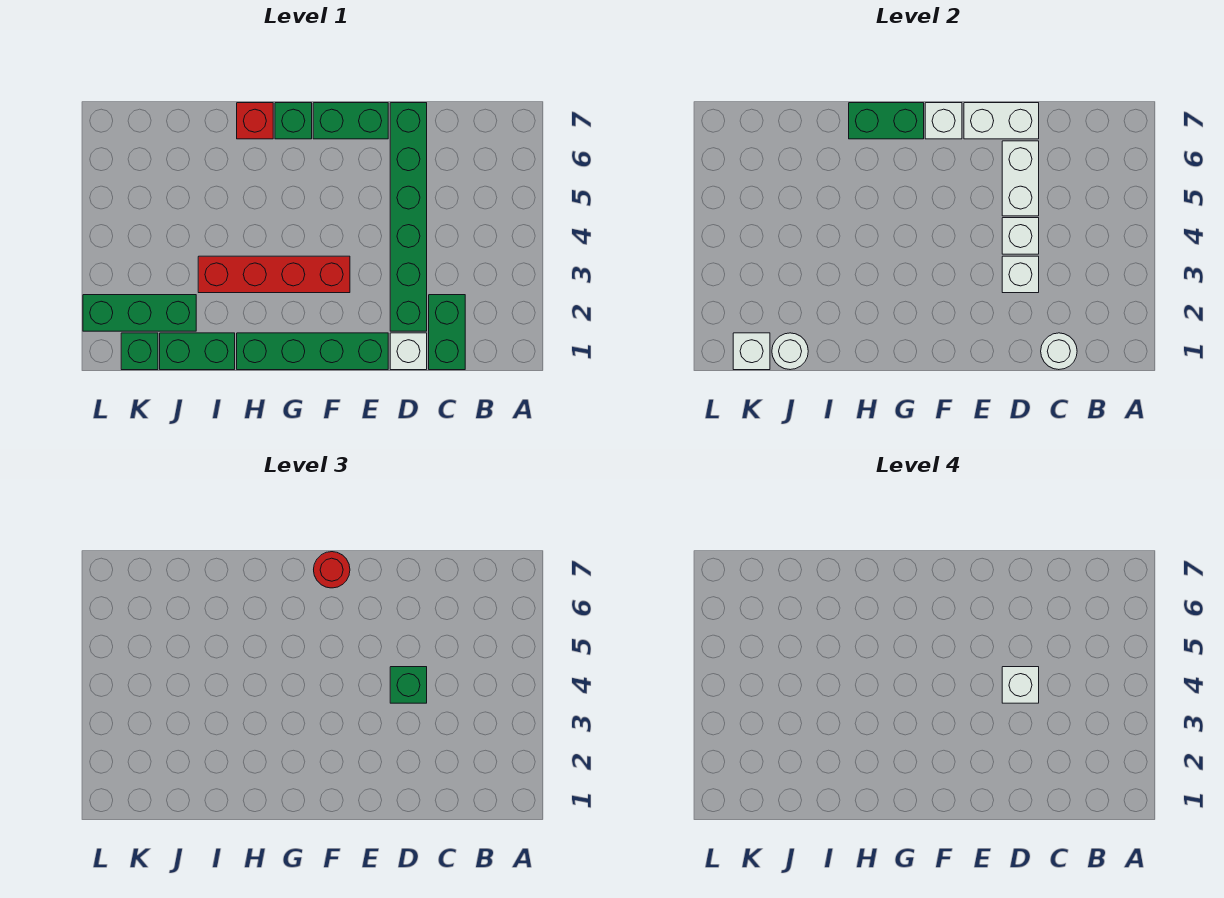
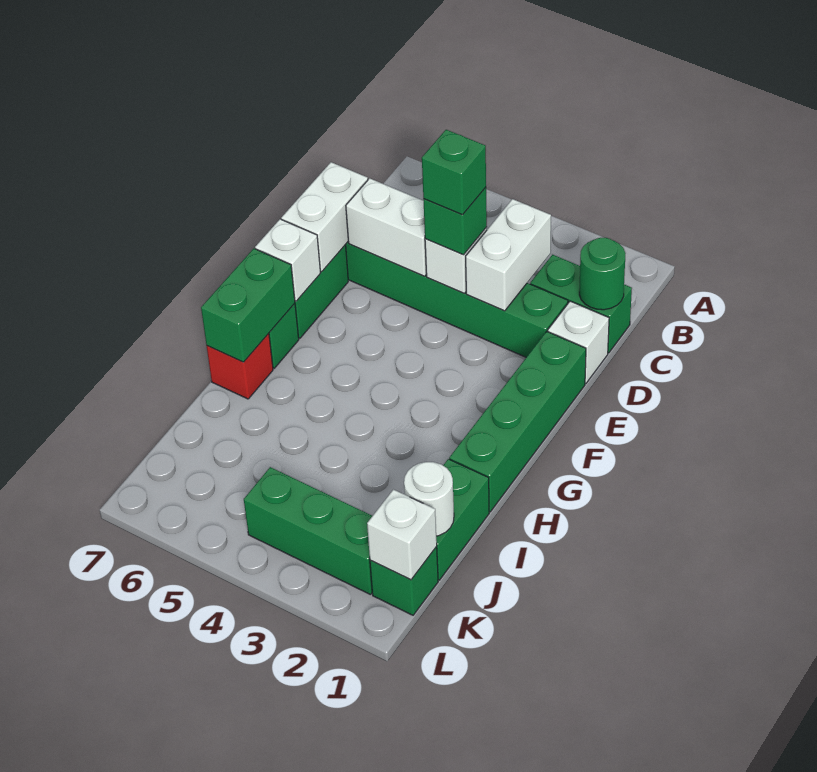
white round brick C1 level 2 -> green round brick C1 level 2
white brick D3 level 2 -> white brick C3:D3 level 2
white brick D4 level 4 -> green brick D4 level 4
red brick F3:I3 level 1 -> none
red round brick F7 level 3 -> none
green brick J2:L2 level 1 -> green brick K2:K4 level 1

